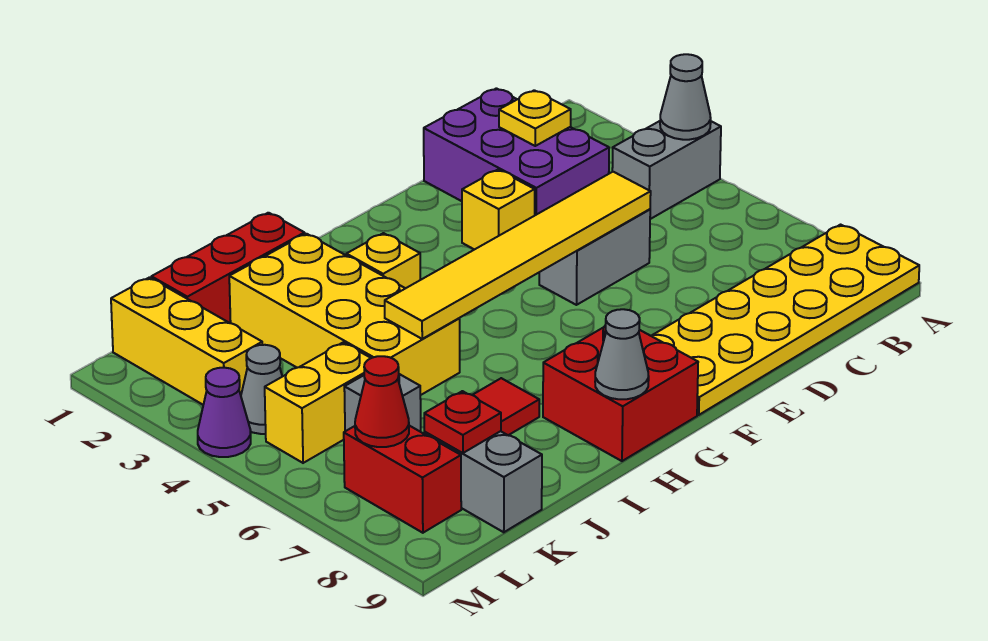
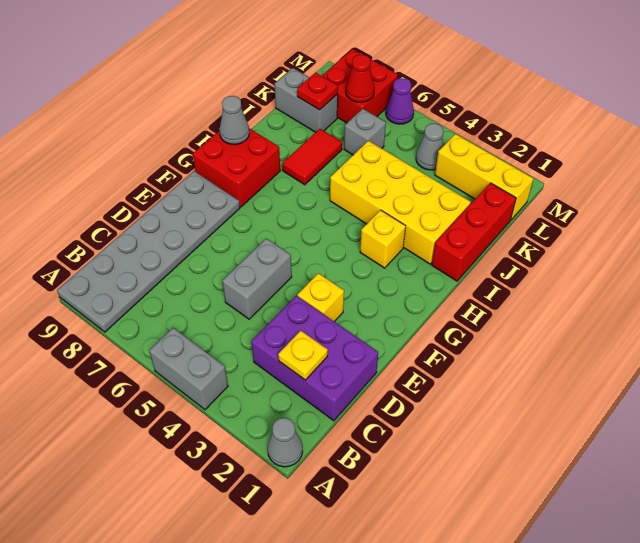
grey brick A4:B4 level 1 -> grey brick A4:A5 level 1
grey cone A4 level 2 -> grey cone A1 level 1
yellow plate A8:F9 level 1 -> grey plate A8:F9 level 1
yellow tile D5:I5 level 2 -> none
yellow brick K5:L5 level 1 -> none
red brick L7:L8 level 1 -> red brick L7:M8 level 1
purple cone M4 level 1 -> purple cone M6 level 1

